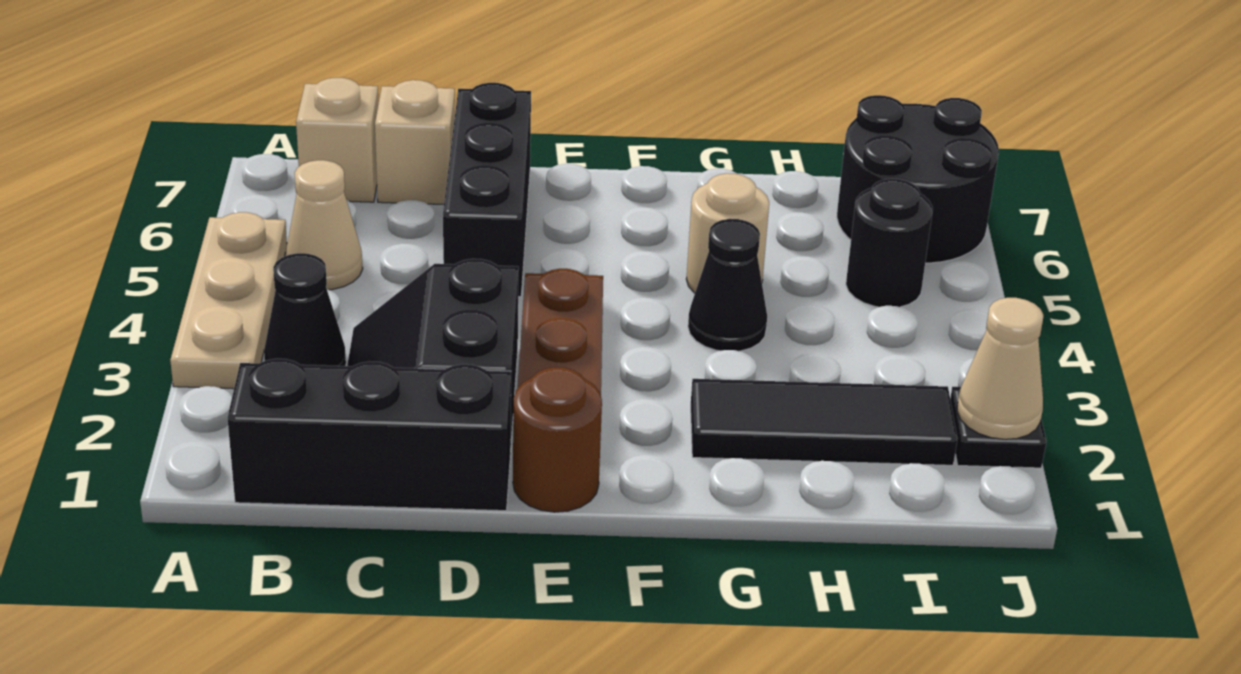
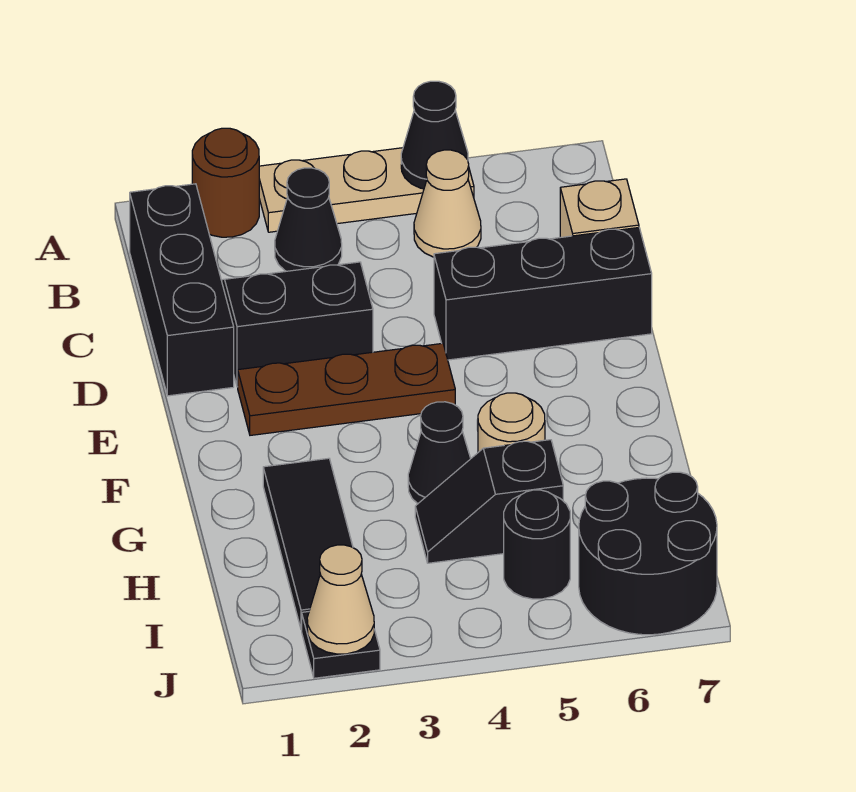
none -> black cone A5 level 2
tan brick B7 level 1 -> none
brown round brick E1 level 1 -> brown round brick A2 level 1
none -> black slope H4:H5 level 1 top 5

